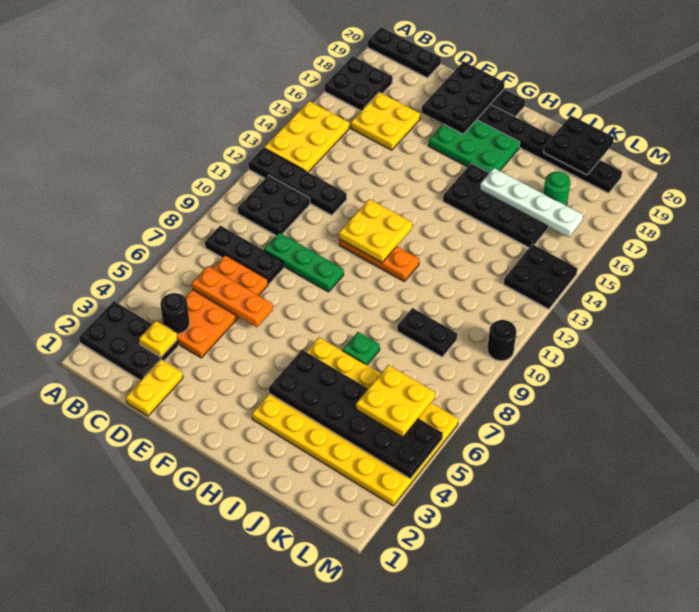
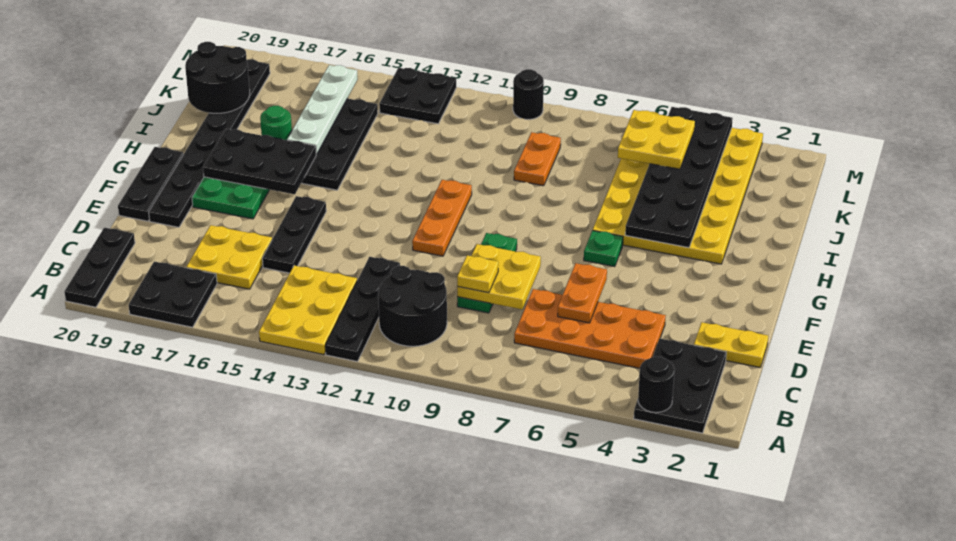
yellow plate A13:B15 level 1 -> yellow plate A13:C14 level 1
black plate B8:D8 level 1 -> black plate D15:F15 level 1
black plate B10:C11 level 1 -> black round brick B10:C11 level 1
yellow plate C3 level 2 -> yellow plate D9 level 3
black round brick C4 level 2 -> black round brick A3 level 2
orange plate C6:E6 level 2 -> orange plate D6:E6 level 2
black plate E18:F20 level 2 -> black plate G16:H18 level 2
yellow plate F11:G12 level 2 -> yellow plate D8:E9 level 2
green plate I7 level 1 -> green plate G6 level 1
black plate J9:K9 level 1 -> orange plate J9:K9 level 1
black plate J19:K20 level 2 -> black round brick J19:K20 level 2
green round brick K17 level 1 -> green round brick I17 level 1

